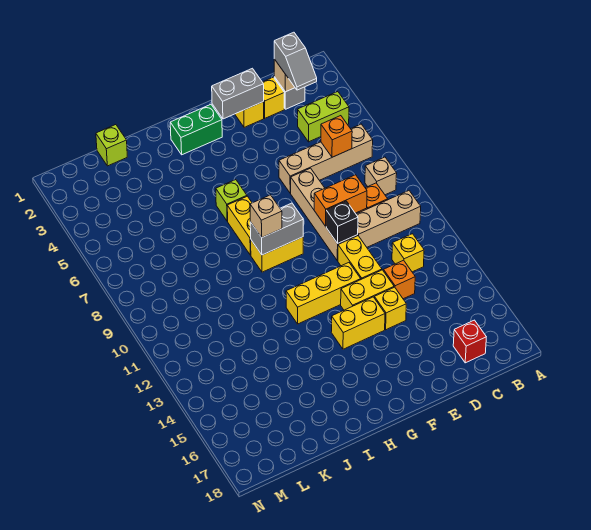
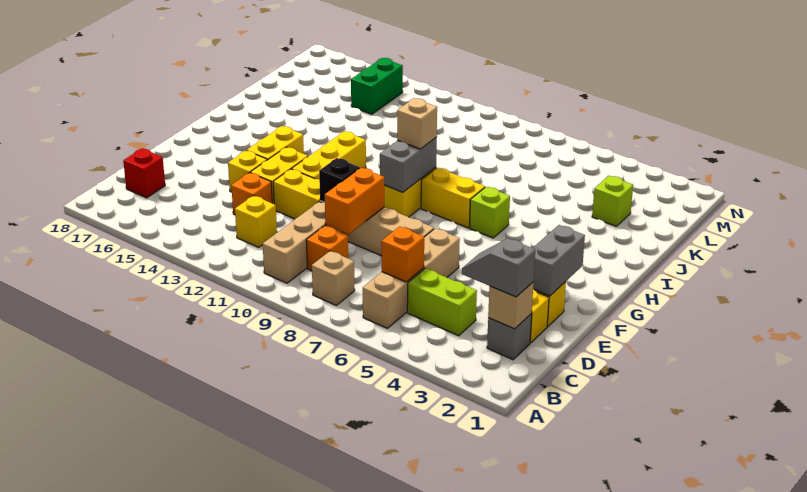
lime brick B4:C4 level 1 -> lime brick C4:C5 level 1
green brick G2:H2 level 1 -> green brick L14:M14 level 1
lime brick K1 level 1 -> lime brick K3 level 1

